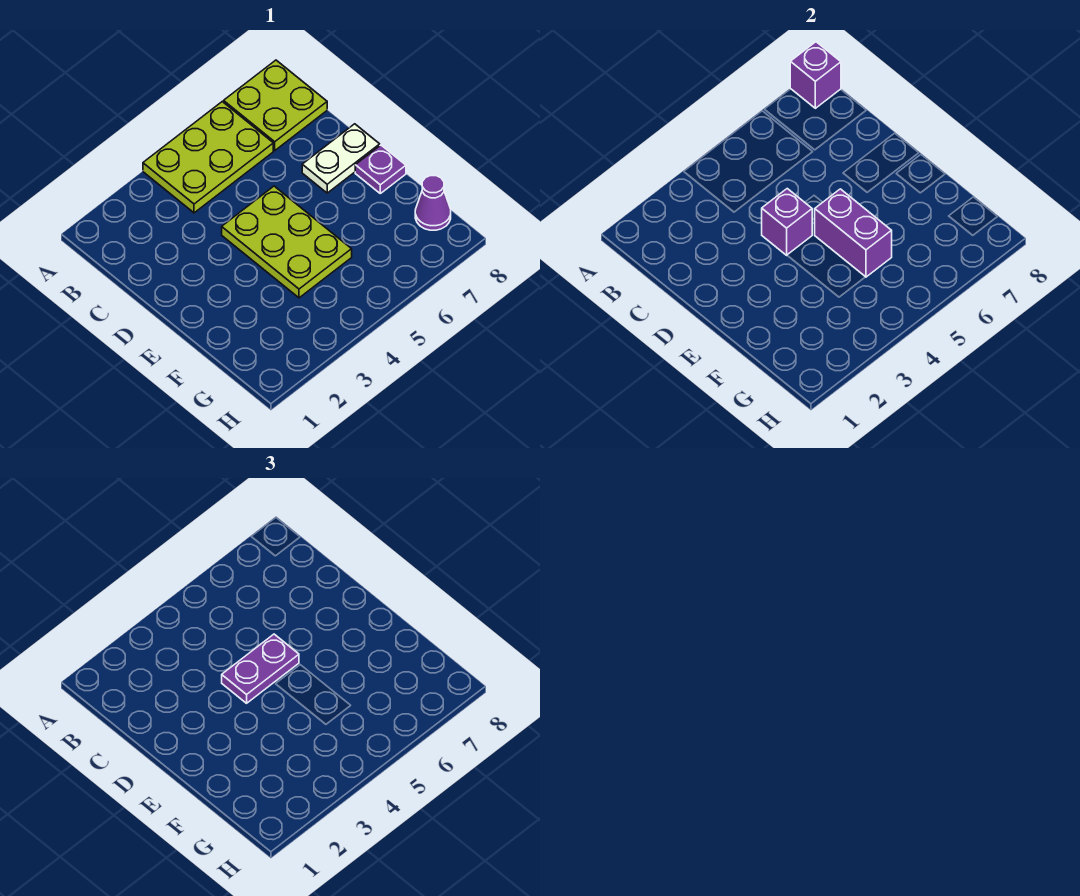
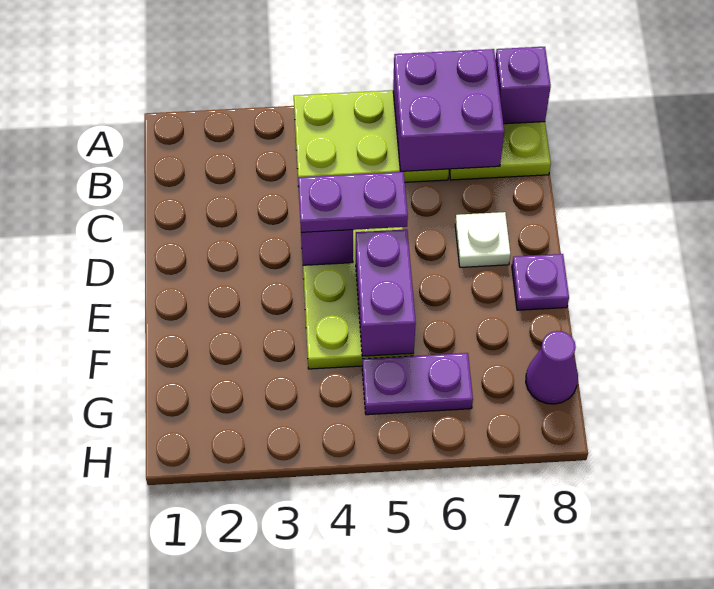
none -> purple brick A6:B7 level 2
white plate D7:D8 level 1 -> white plate D7 level 1
none -> purple plate G5:G6 level 1

